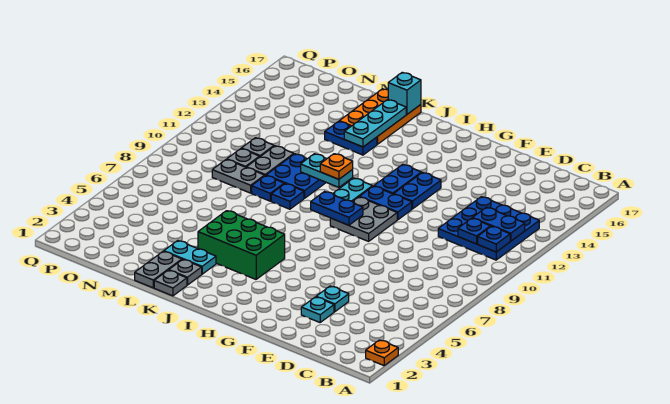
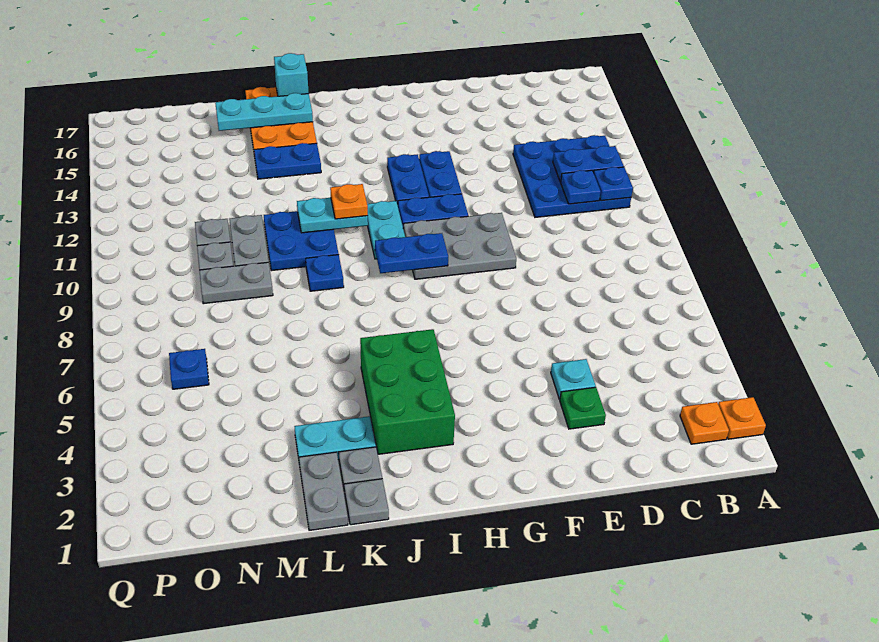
none -> orange plate B2 level 1
cyan plate E3 level 1 -> green plate E3 level 1
grey plate G9:H10 level 1 -> grey plate F9:H10 level 1
green brick I4:K5 level 1 -> green brick I3:J5 level 1
cyan plate K14:K16 level 2 -> cyan plate K16:M16 level 2
blue plate L9 level 1 -> blue plate O6 level 1

